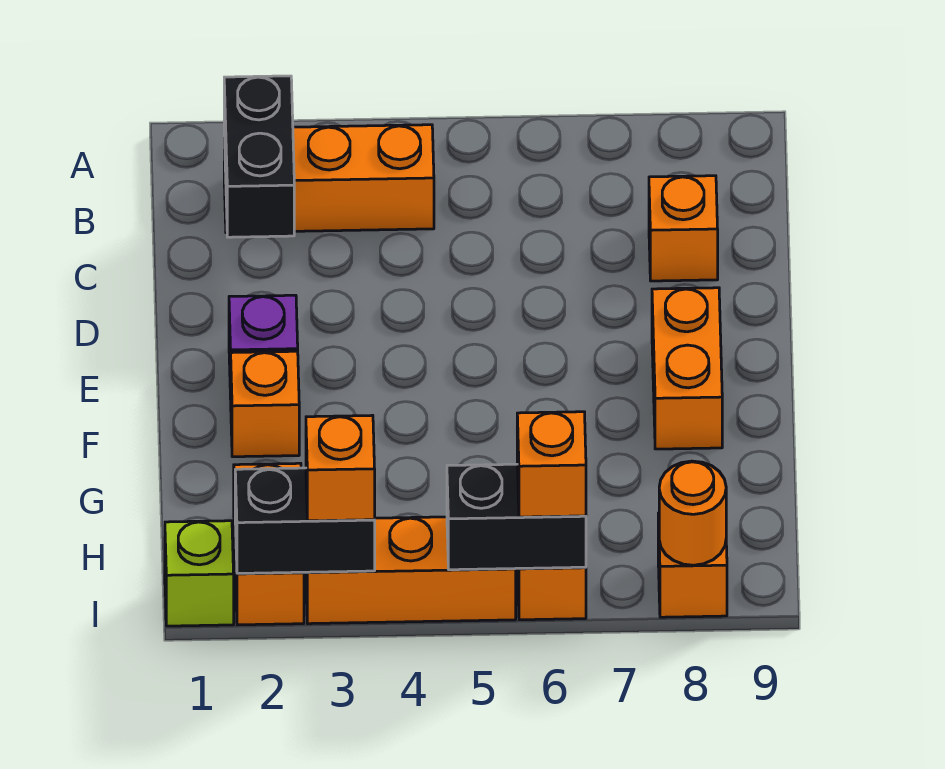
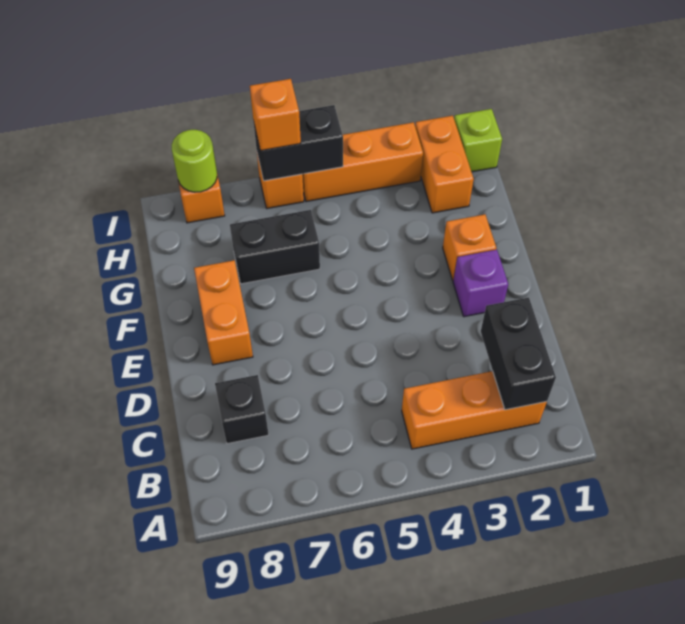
orange brick C8 level 1 -> black brick C8 level 1
black brick I2:I3 level 2 -> black brick G6:G7 level 1
orange brick I3 level 3 -> none
orange round brick I8 level 2 -> lime round brick I8 level 2

